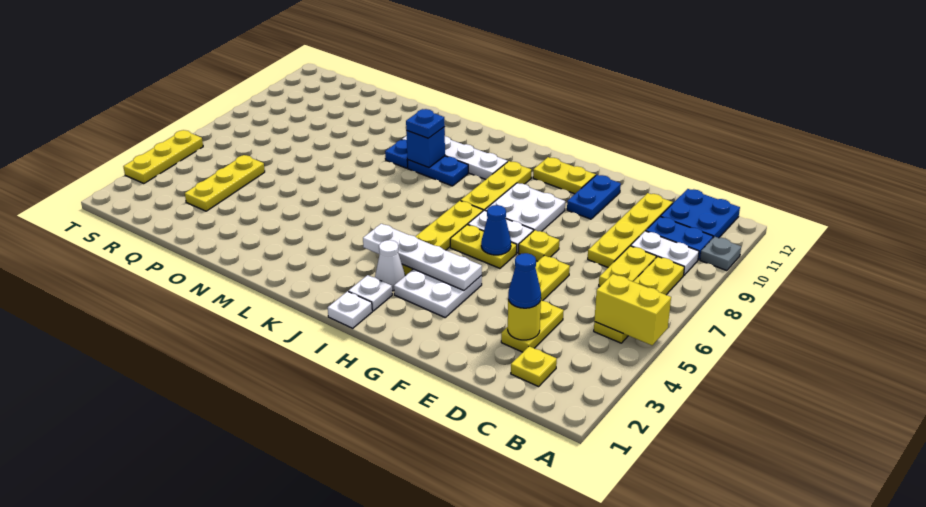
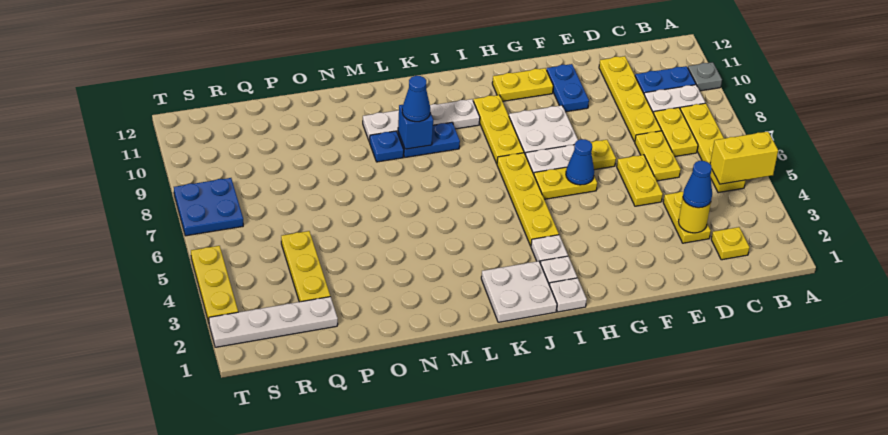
blue plate B11:C12 level 1 -> blue plate S7:T8 level 1
none -> yellow plate D6:D7 level 1
white plate G3:H4 level 1 -> white plate J1:K2 level 1
white plate G4:J4 level 2 -> white plate Q2:T2 level 1
white cone I3 level 1 -> white plate I3 level 1
blue plate L9 level 3 -> blue cone L9 level 3

